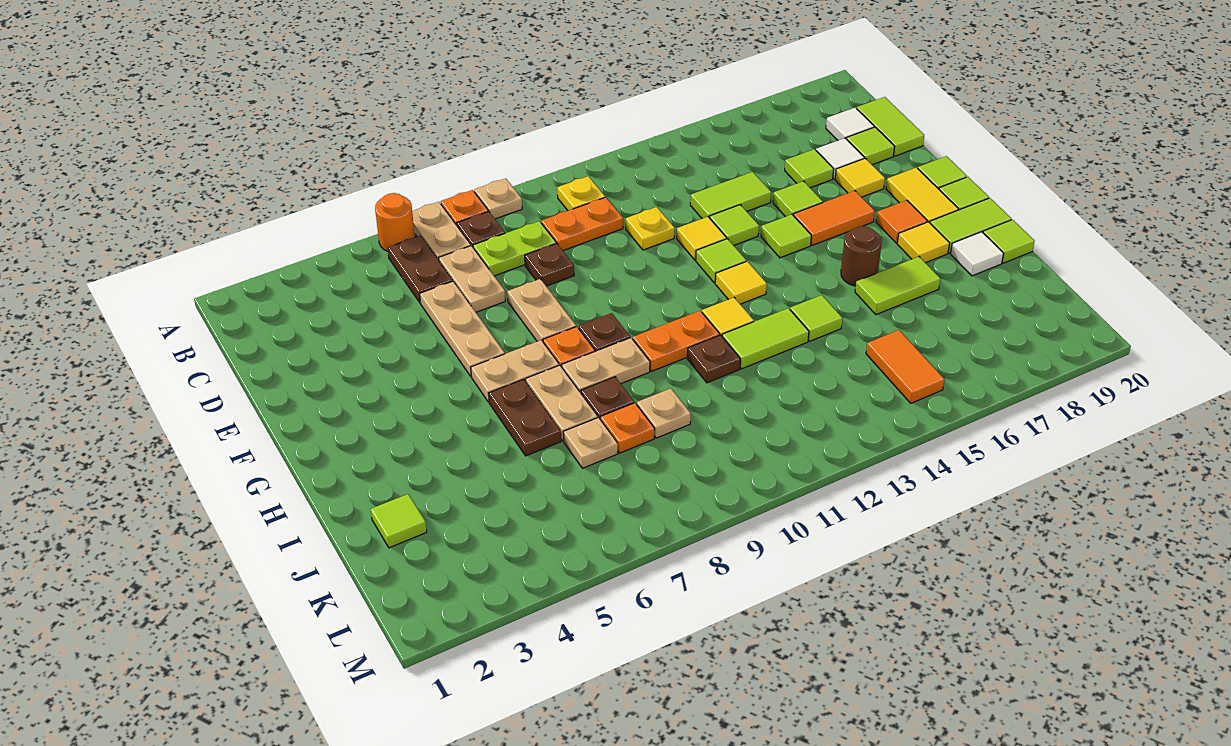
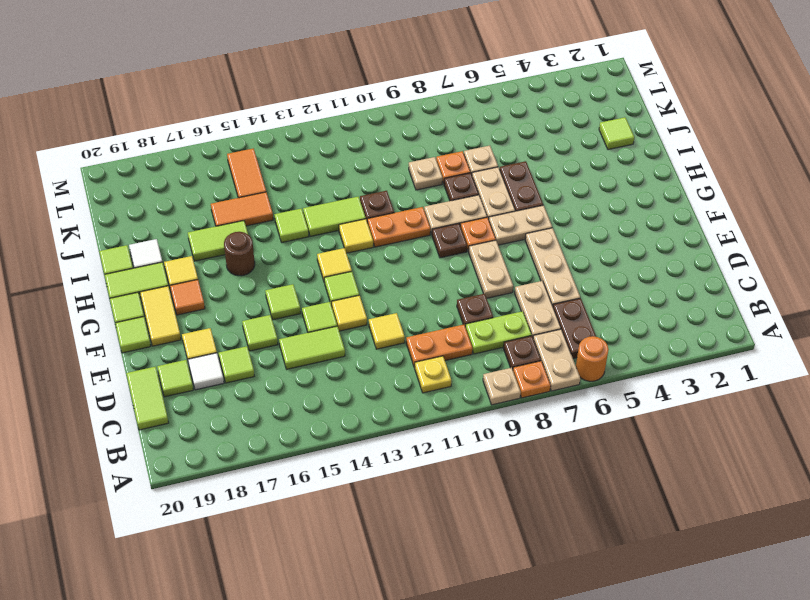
white tile C19 level 1 -> none
yellow plate D12 level 1 -> yellow tile D12 level 1
orange tile F16:F17 level 1 -> orange tile J15:J16 level 1

